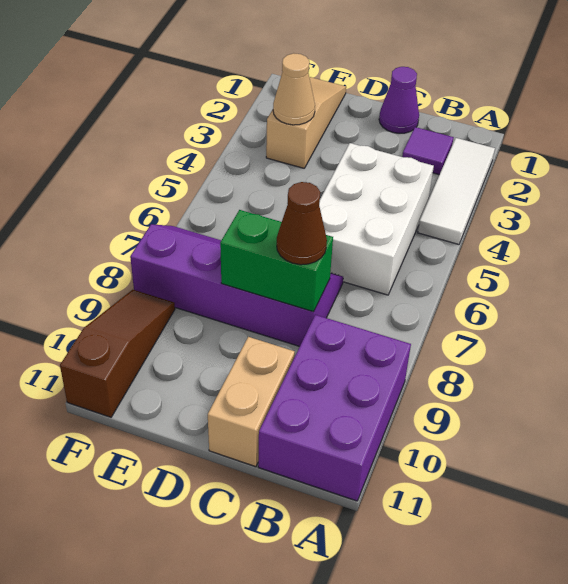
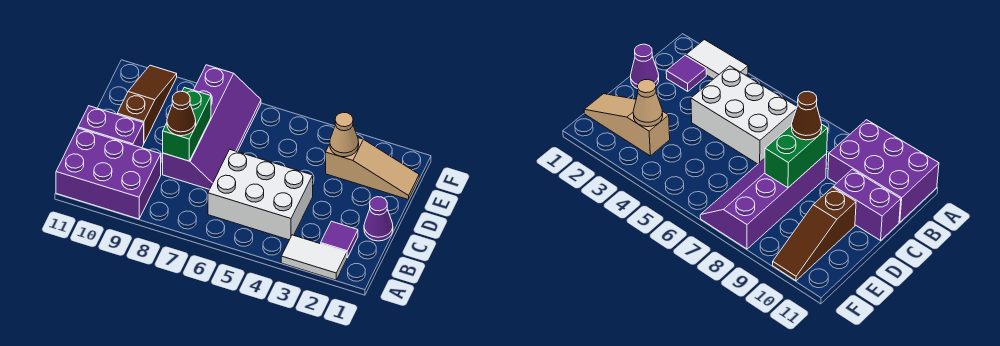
white tile A2:A4 level 1 -> white tile A2:A3 level 1
tan brick C10:C11 level 1 -> purple brick C10:C11 level 1
brown slope F9:F11 level 1 top 11 -> brown slope D10:F10 level 1 top D

